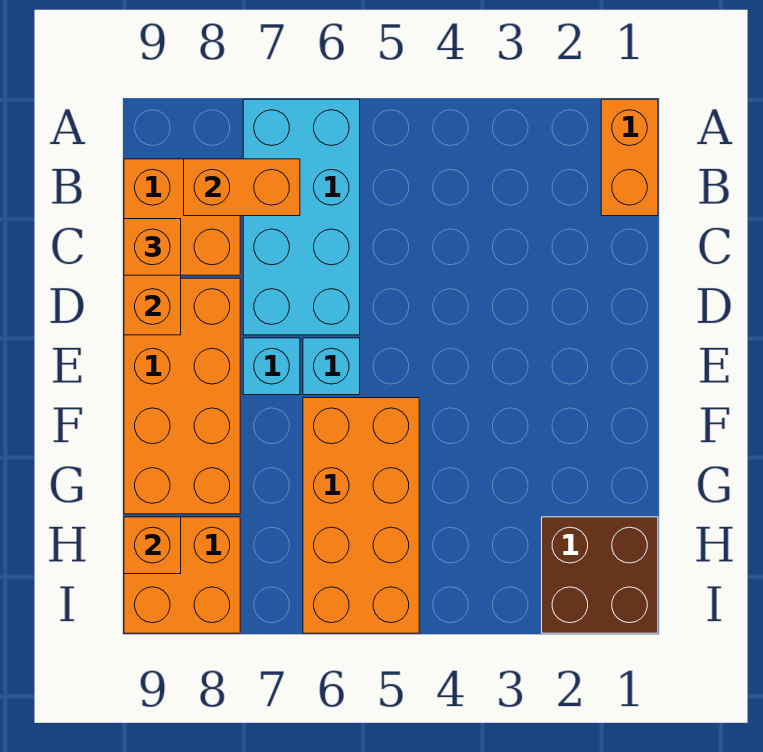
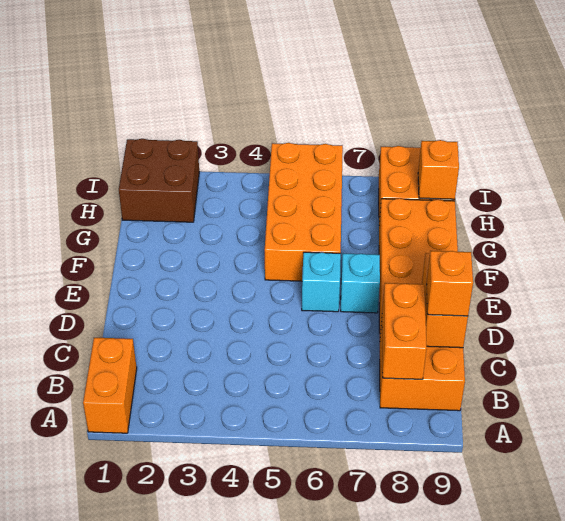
cyan brick A6:D7 level 1 -> none
orange brick B7:B8 level 2 -> orange brick B8:C8 level 2

